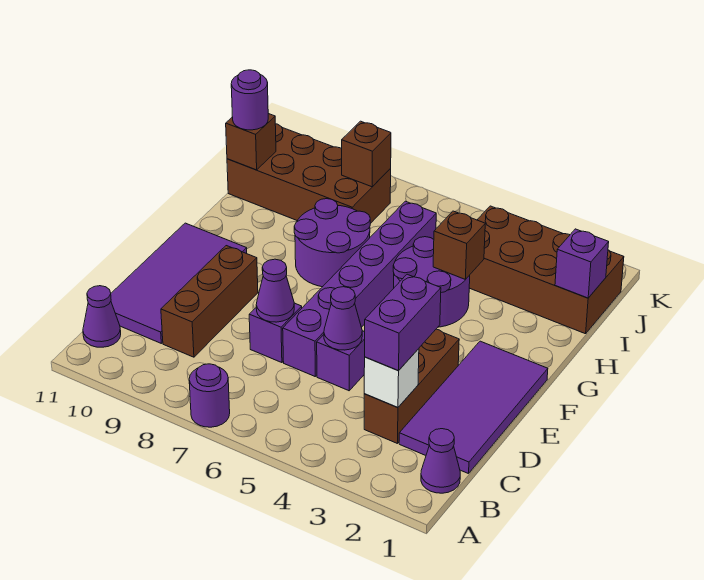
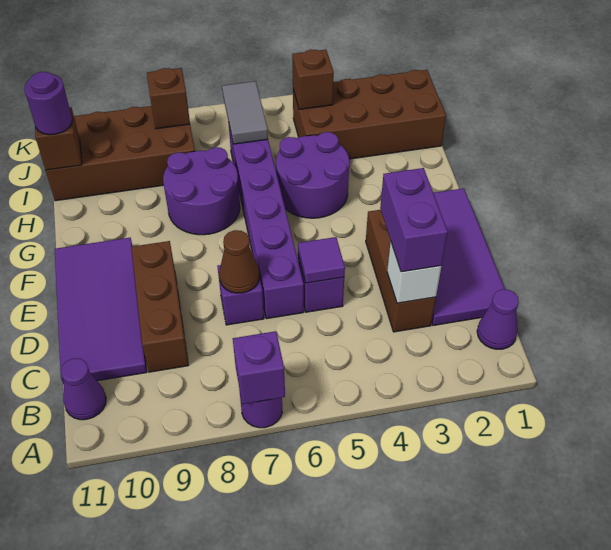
purple cone D5 level 2 -> purple tile D5 level 2
purple cone D7 level 2 -> brown cone D7 level 2
brown brick H4 level 2 -> brown brick J4 level 2
purple brick I1 level 2 -> purple brick A7 level 2
none -> grey tile I6:J6 level 2

